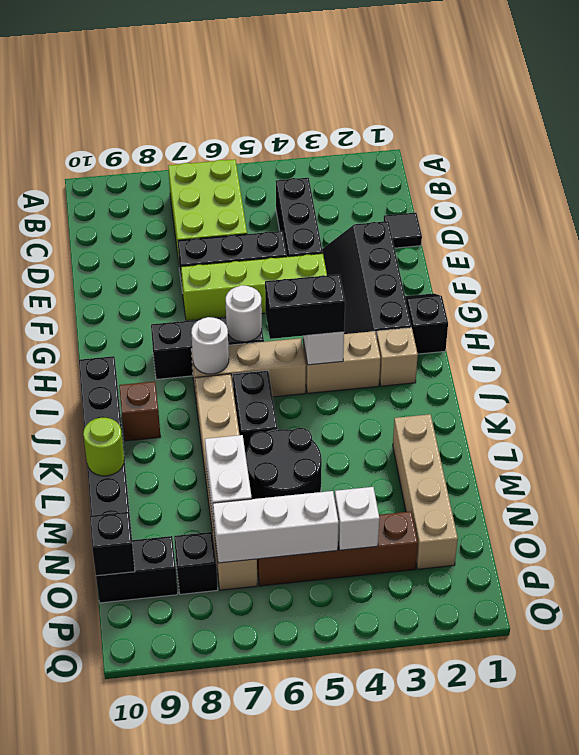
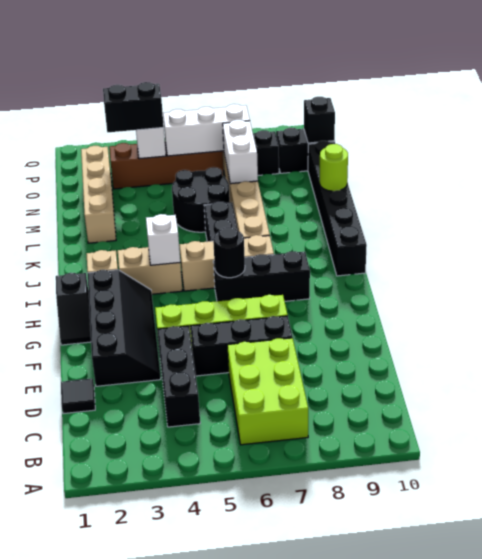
white round brick H6 level 2 -> black round brick H6 level 2
black brick I4:I5 level 3 -> black brick O3:O4 level 3
white round brick I7 level 2 -> none
brown brick J9 level 1 -> none

